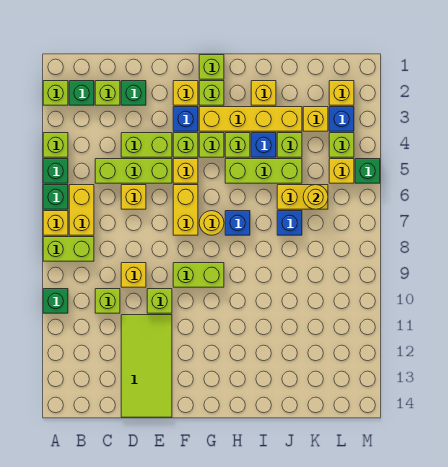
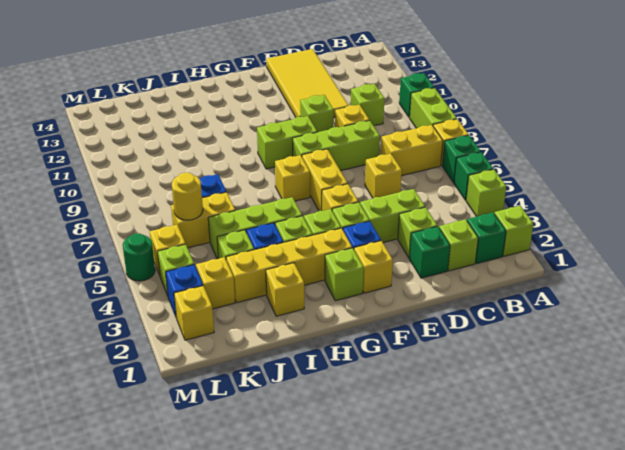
lime brick A8:B8 level 1 -> lime brick A8:A9 level 1
yellow brick B6:B7 level 1 -> yellow brick B7:C7 level 1
lime brick C5:E5 level 1 -> lime brick D8:F8 level 1
lime tile D11:E14 level 1 -> yellow tile D11:E14 level 1
lime brick G1 level 1 -> lime brick D3 level 1
yellow round brick G7 level 1 -> yellow brick G7 level 1
blue brick H7 level 1 -> none
green brick M5 level 1 -> green round brick M5 level 1

